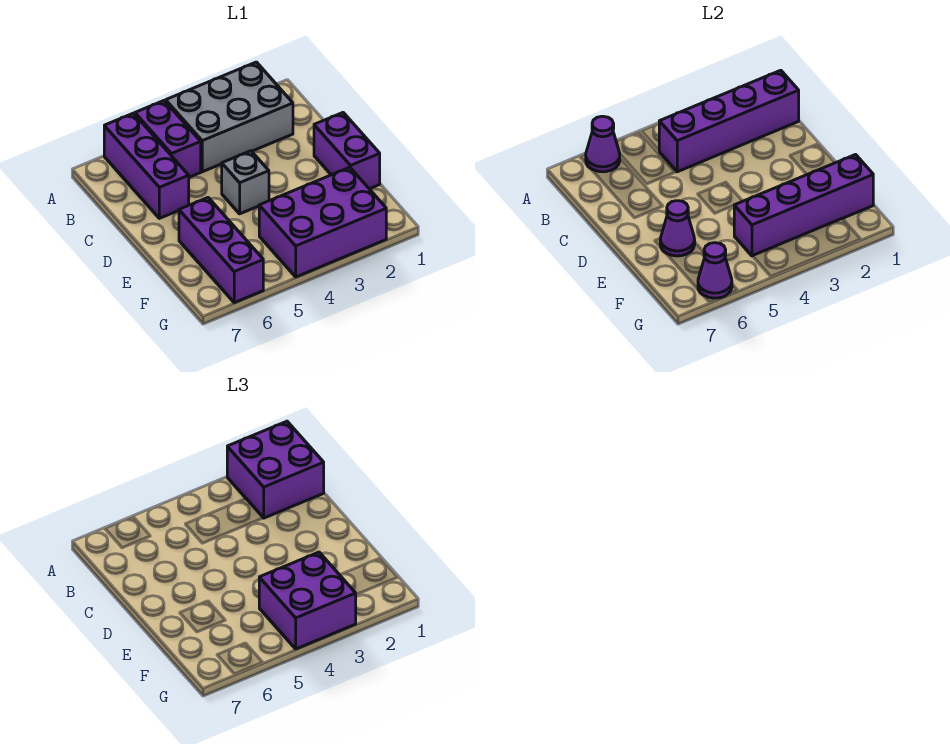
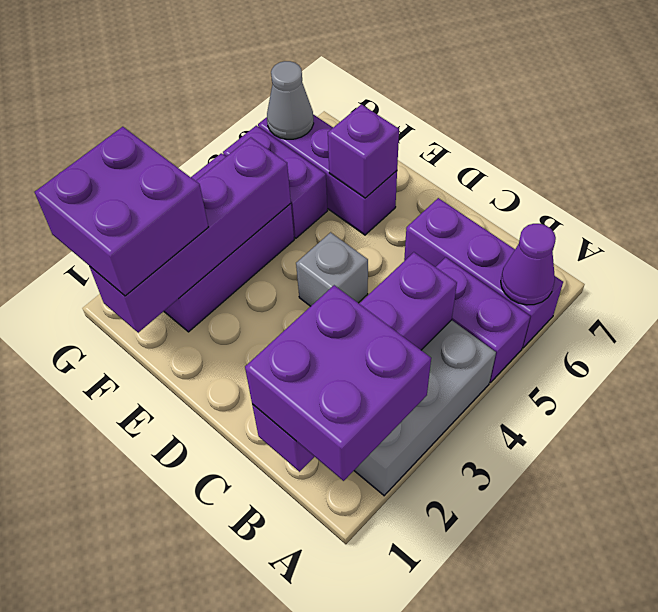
purple brick D1:E1 level 1 -> purple brick F5:G5 level 1
purple cone E6 level 2 -> purple brick E6 level 2
purple brick F3:G4 level 3 -> purple brick F1:G2 level 3
purple cone G6 level 2 -> grey cone G6 level 2

